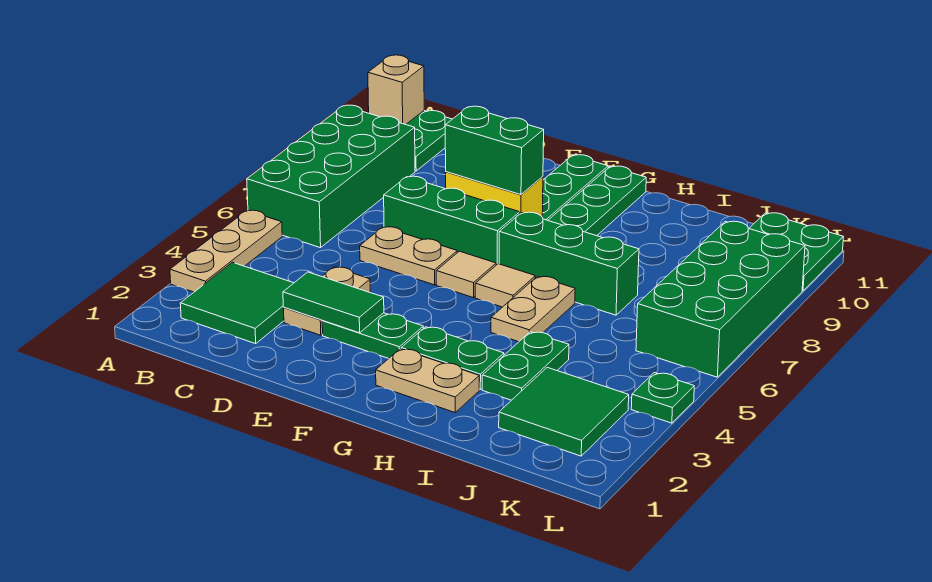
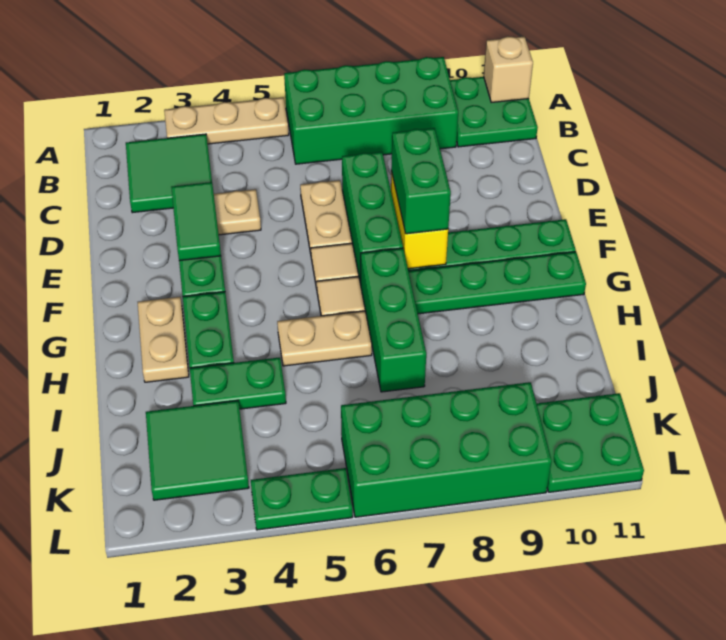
green plate L4 level 1 -> green plate L4:L5 level 1

